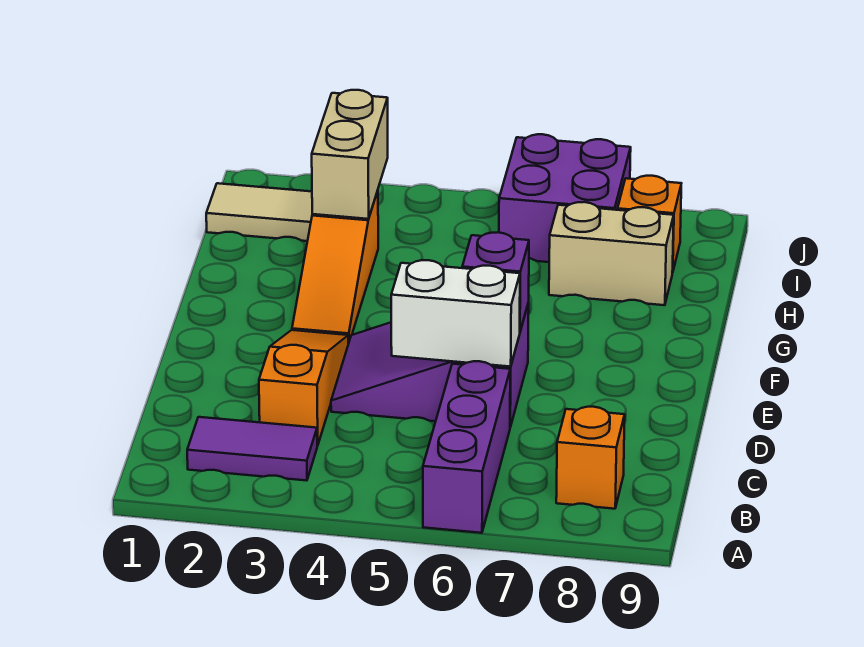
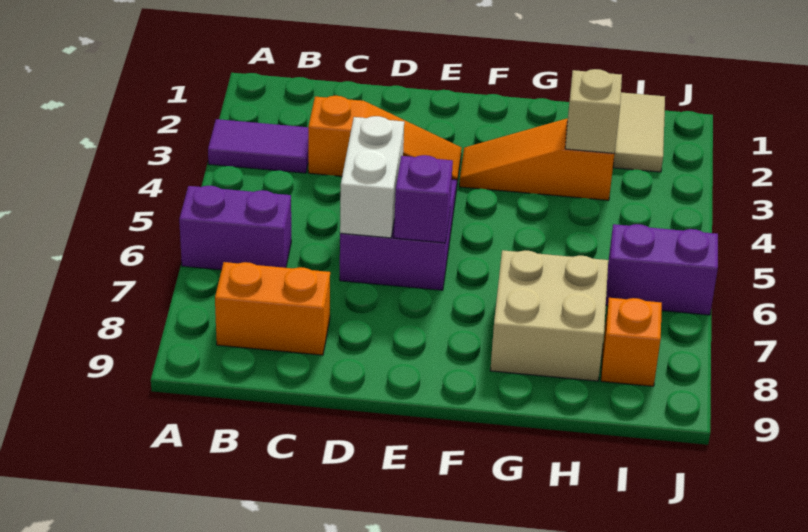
purple brick A6:C6 level 1 -> purple brick A6:B6 level 1
purple tile B2:B3 level 1 -> purple tile A3:B3 level 1
orange brick B8 level 1 -> orange brick B8:C8 level 1
tan brick H3:I3 level 2 -> tan brick H3 level 2
tan brick H7:H8 level 1 -> tan brick G7:H8 level 1
purple brick I6:J7 level 1 -> purple brick I6:J6 level 1

